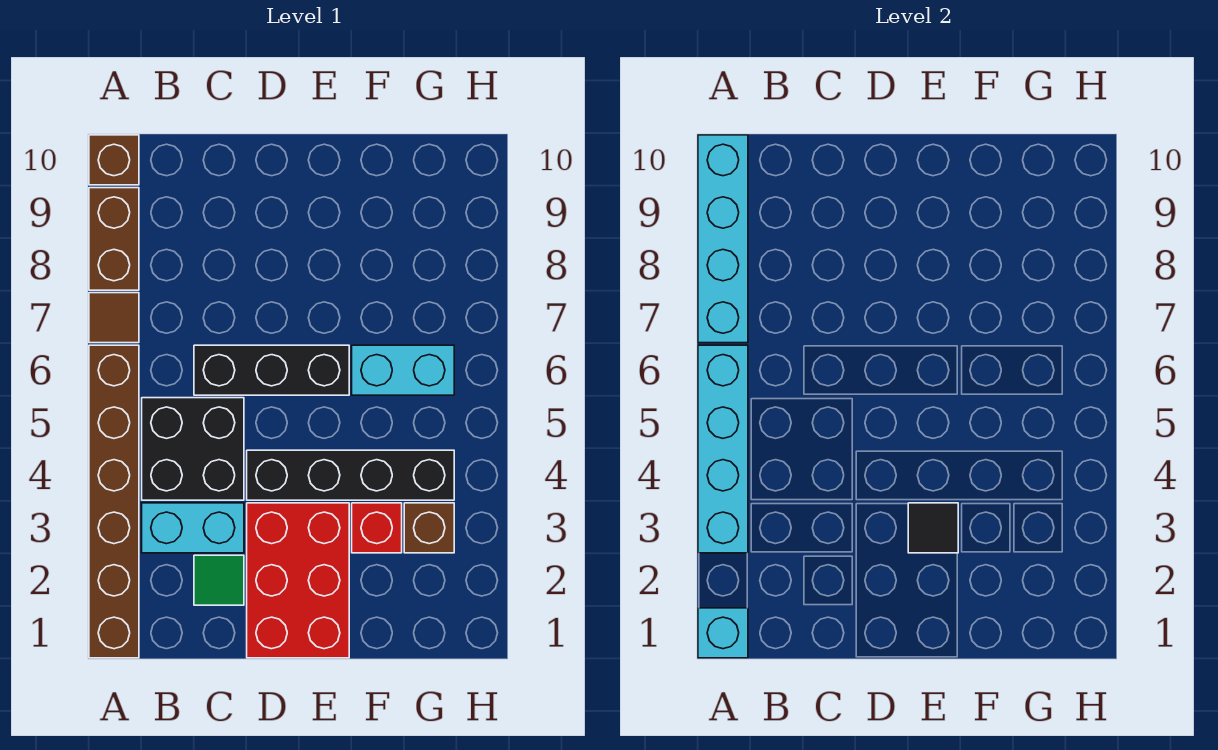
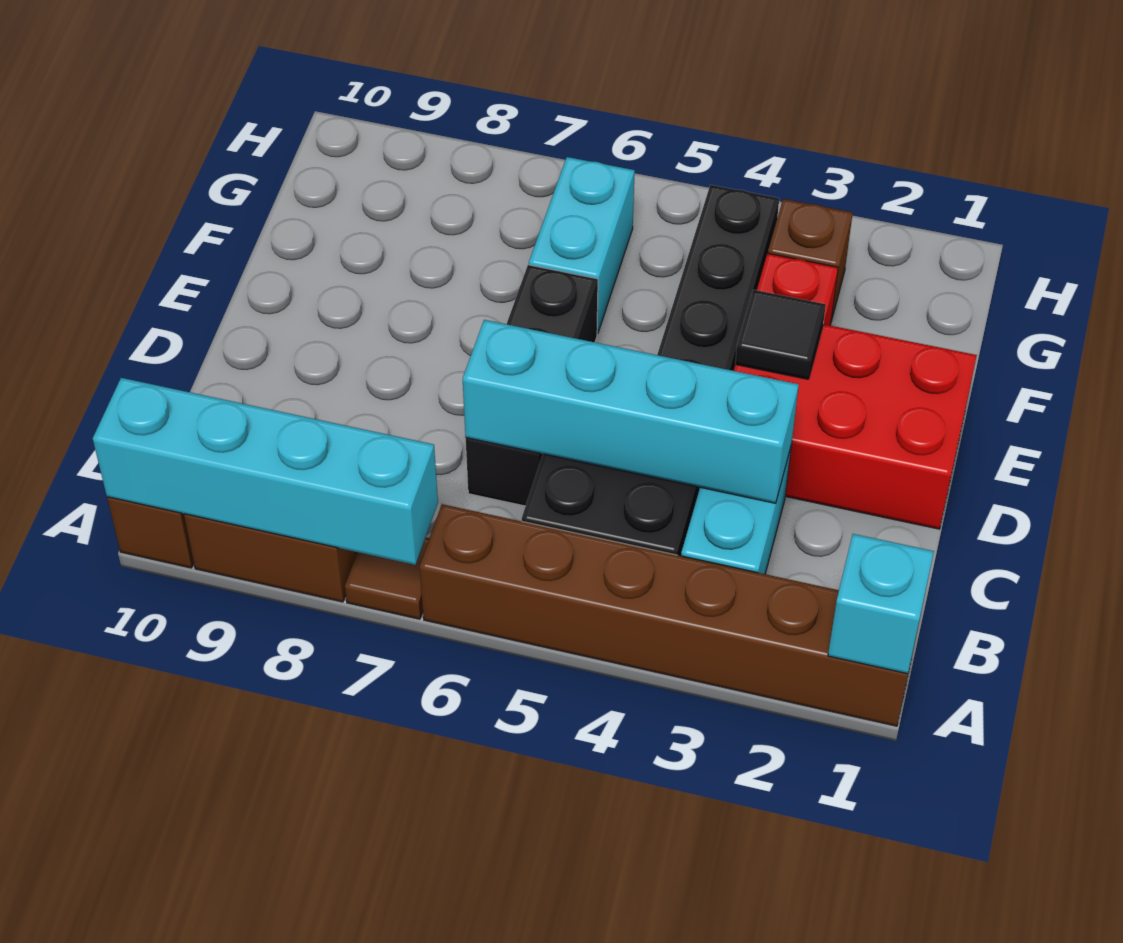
cyan brick A3:A6 level 2 -> cyan brick C3:C6 level 2
green tile C2 level 1 -> none

